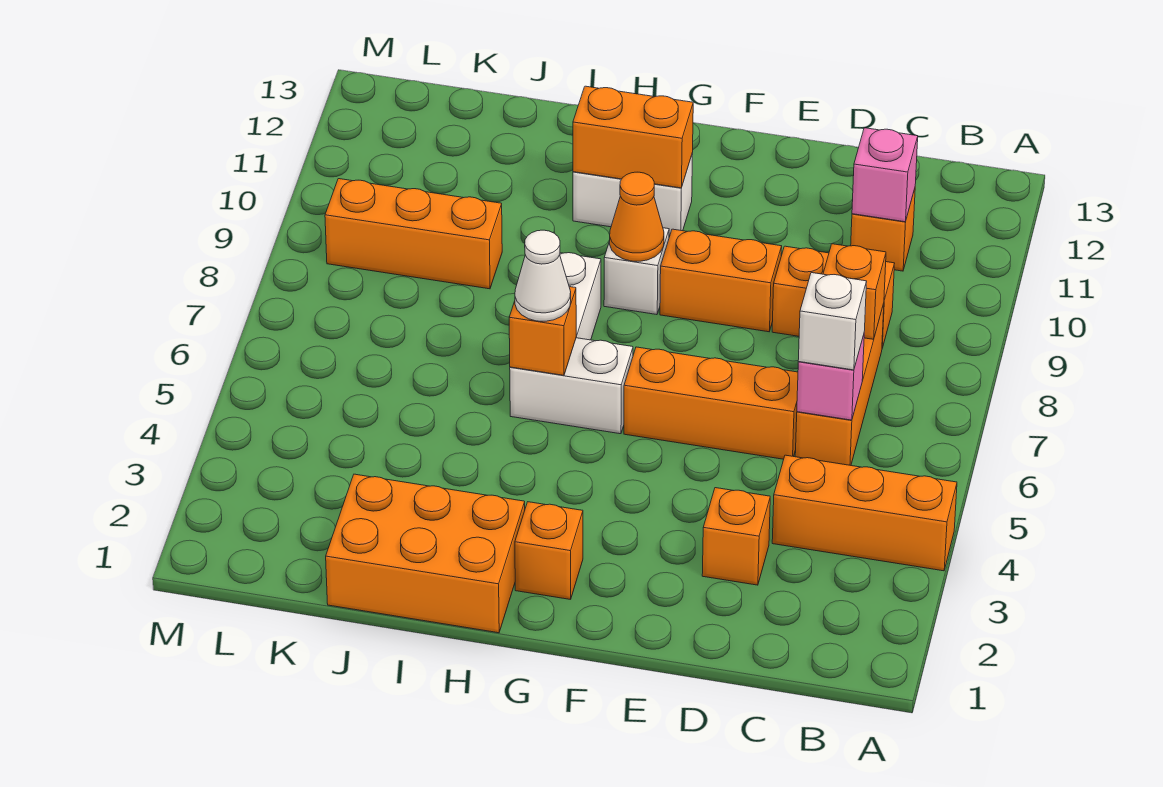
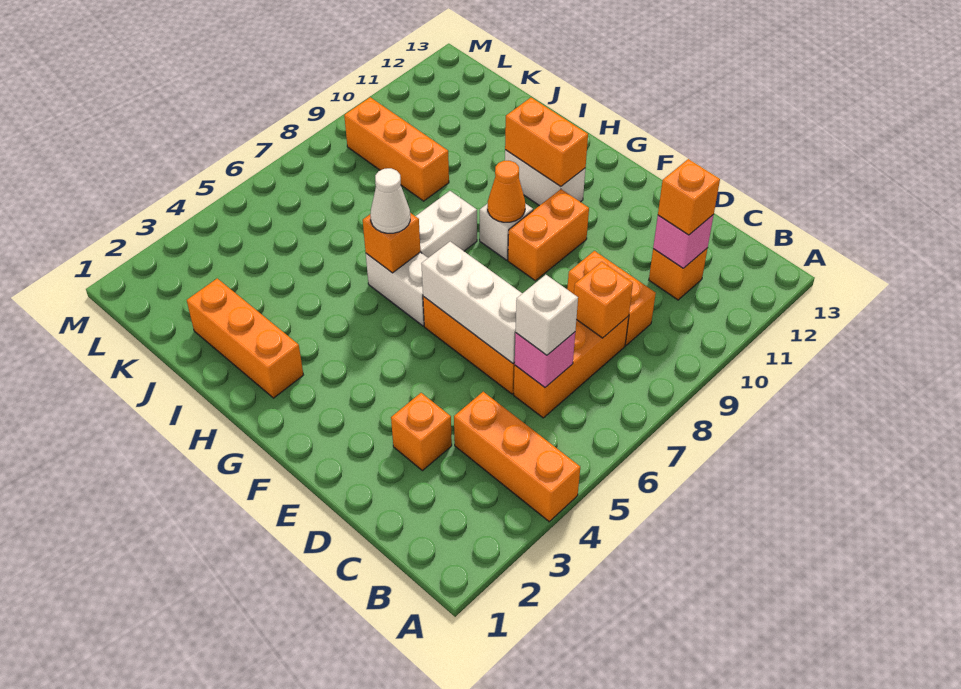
none -> white brick D6:F6 level 2
orange brick E9:F9 level 1 -> orange brick F9:F10 level 1
orange brick G2 level 1 -> orange brick C11 level 3
orange brick H1:J2 level 1 -> orange brick H2:J2 level 1

